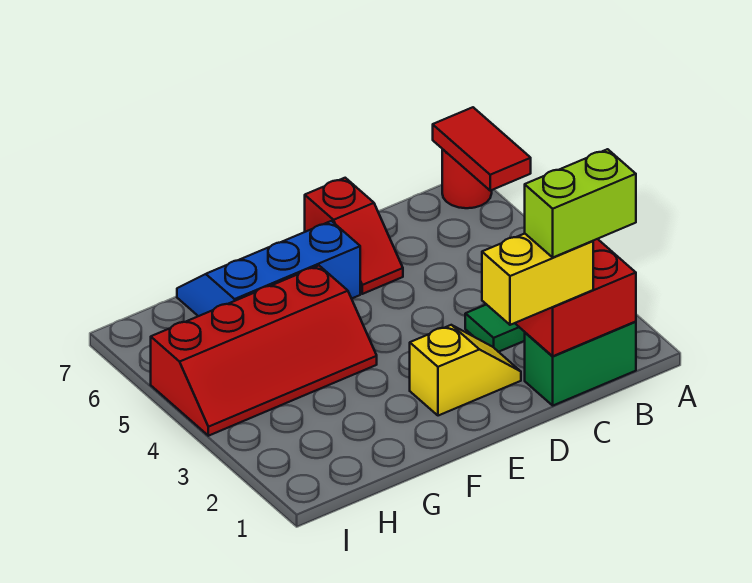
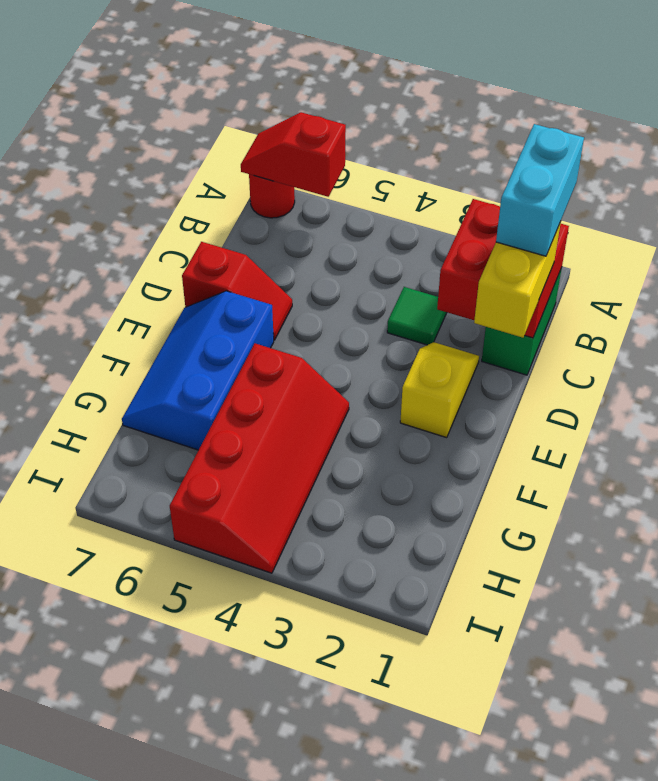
red tile A6:A7 level 2 -> red slope A6:A7 level 2 top 6
lime brick B1:C1 level 4 -> cyan brick B1:C1 level 4

